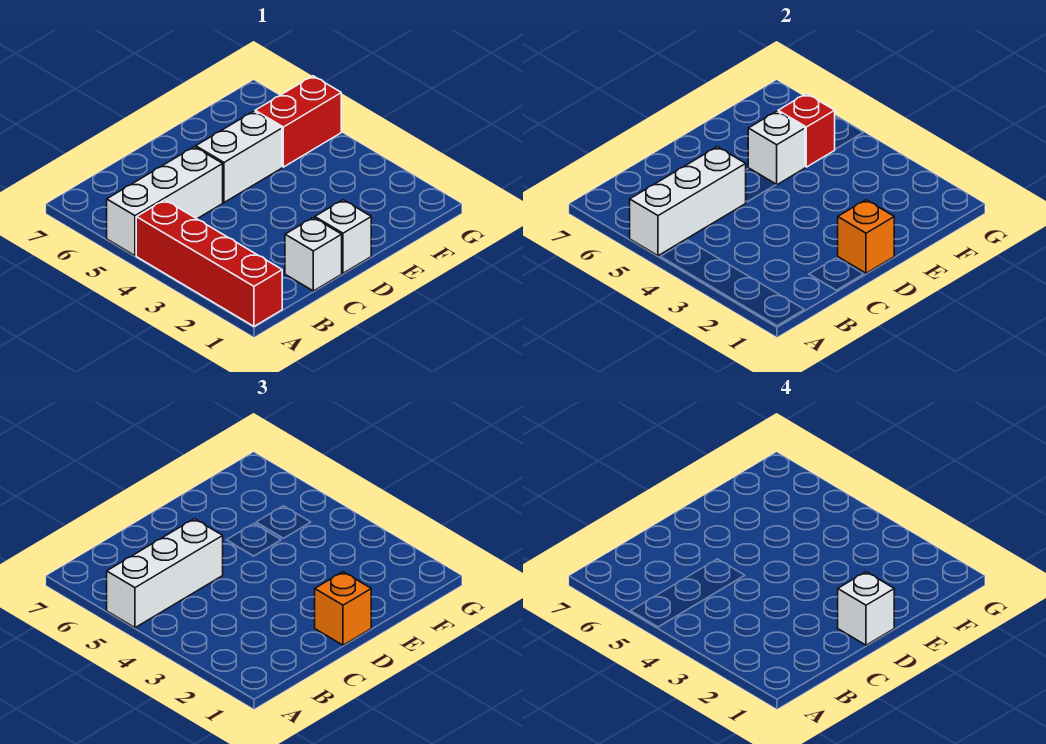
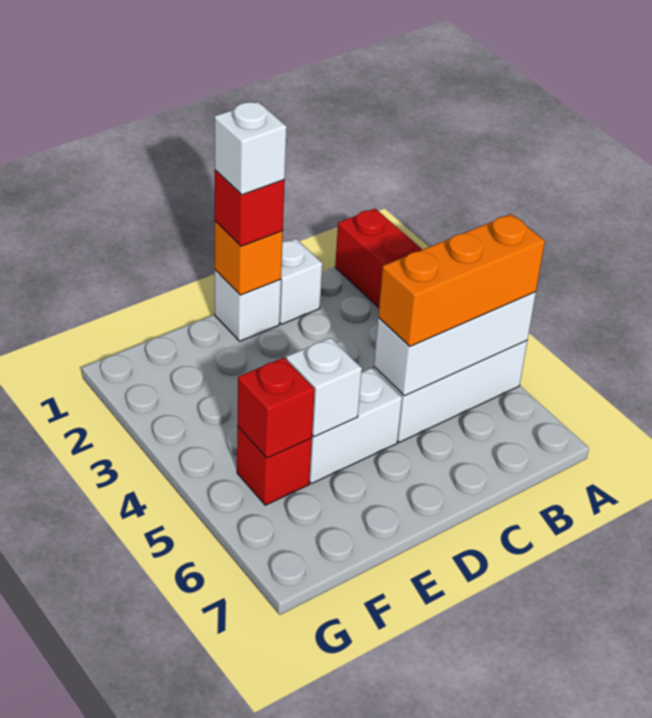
white brick A5:C5 level 3 -> orange brick A5:C5 level 3
orange brick D1 level 3 -> red brick D1 level 3
red brick F5:G5 level 1 -> red brick F5 level 1

